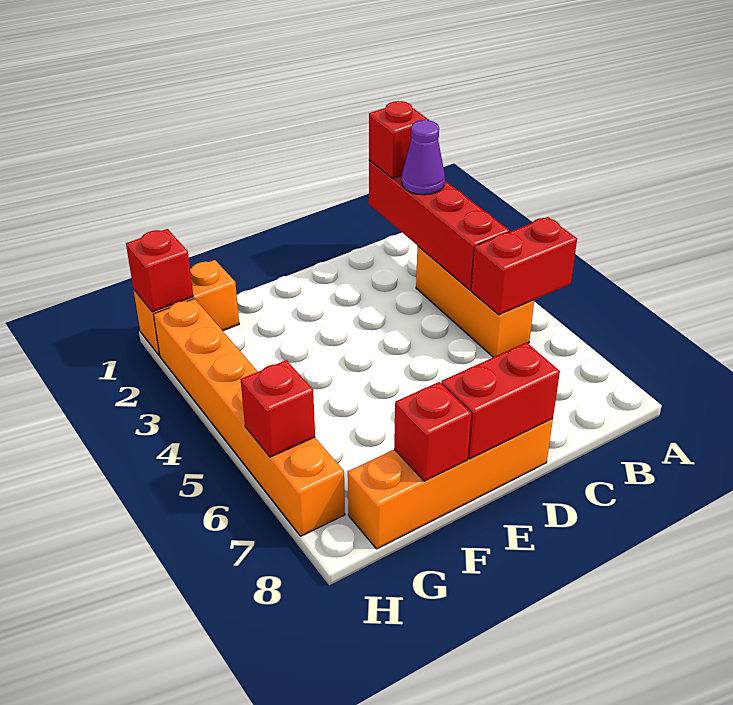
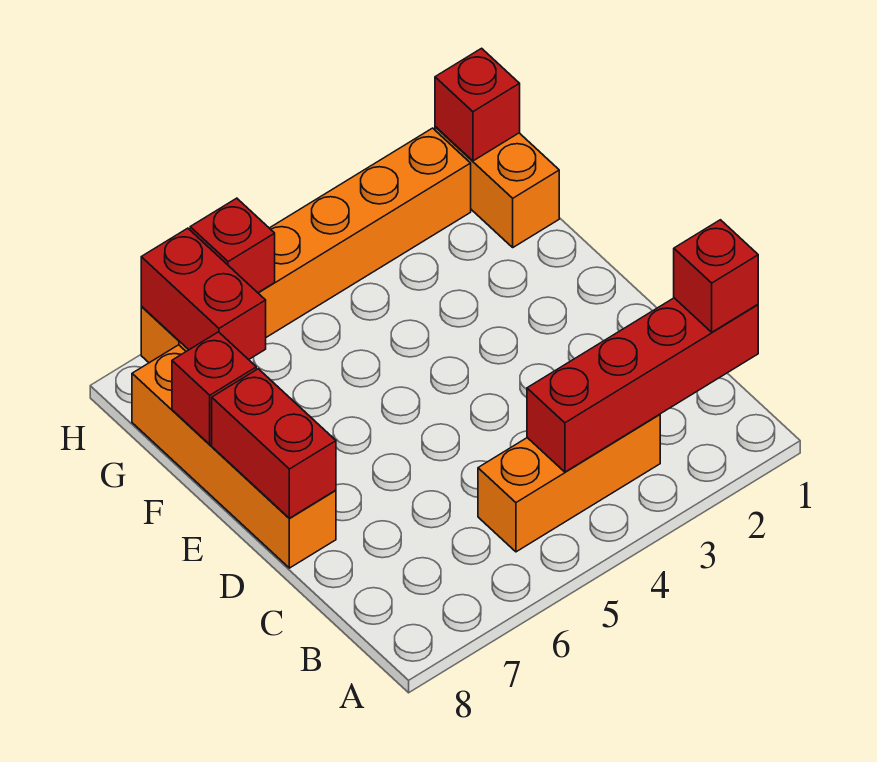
red brick A5:B5 level 2 -> red brick G7:H7 level 2
purple cone B2 level 3 -> none

